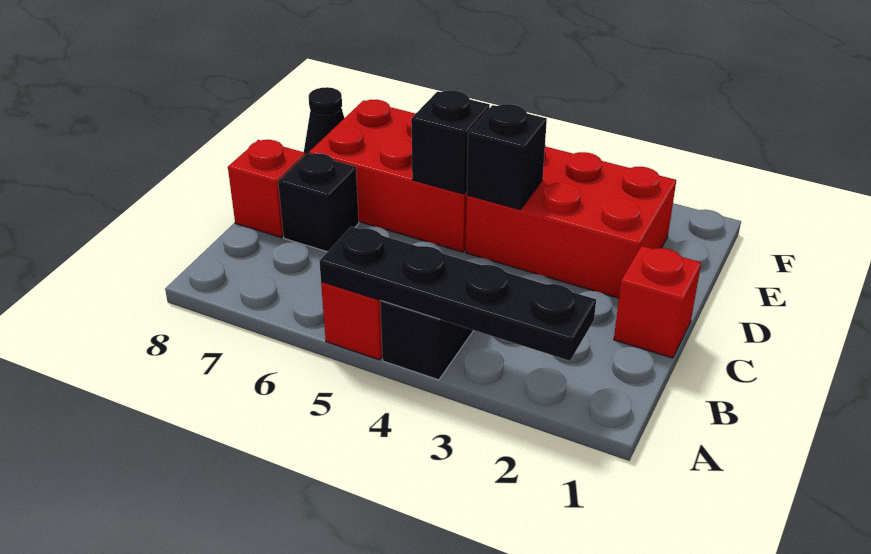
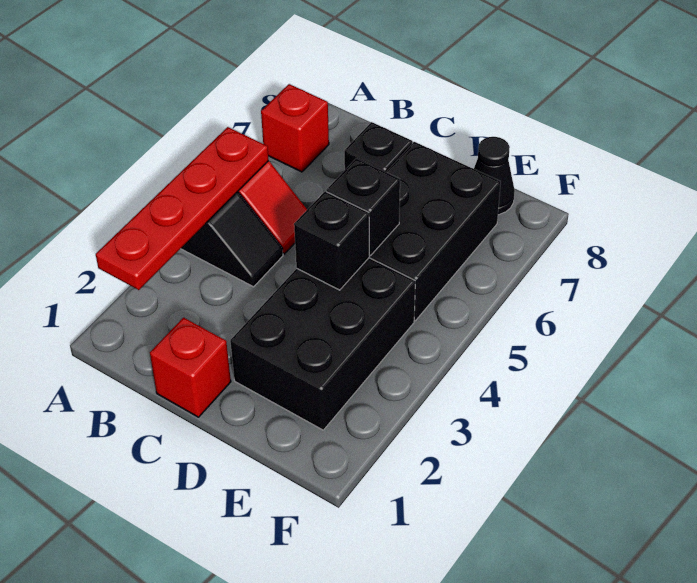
black plate A2:A5 level 2 -> red plate A2:A5 level 2
red brick C8 level 1 -> red brick A7 level 1
red brick D2:E4 level 1 -> black brick D2:E4 level 1
red brick D5:E7 level 1 -> black brick D5:E7 level 1

